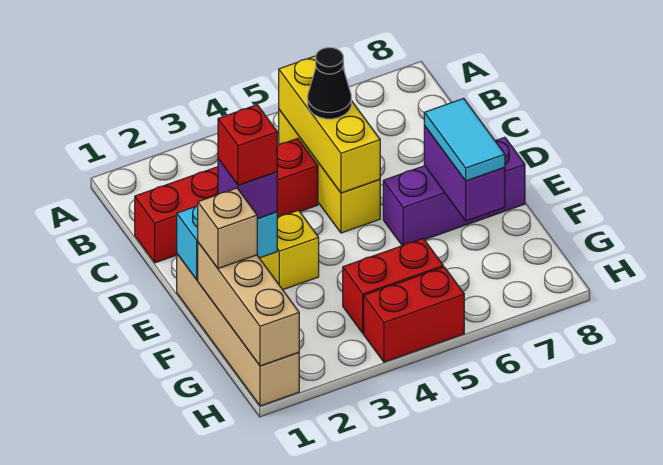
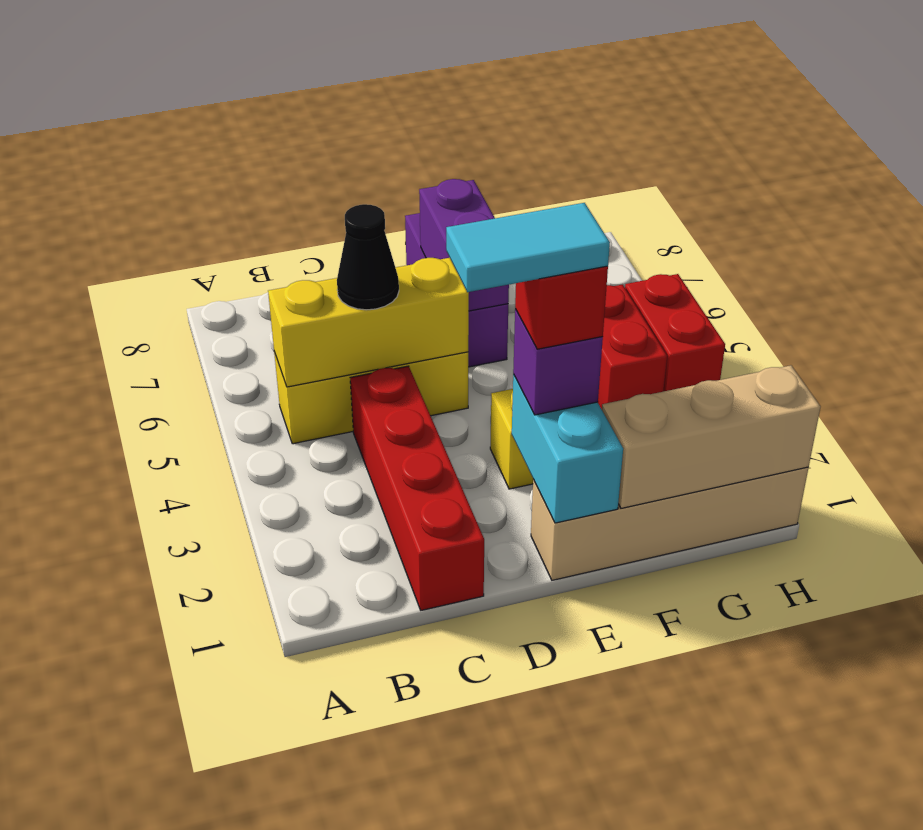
purple brick E7:F7 level 2 -> purple brick E6:E7 level 2
cyan tile E7:F7 level 3 -> cyan tile D2:E2 level 5
tan brick F1 level 3 -> none

